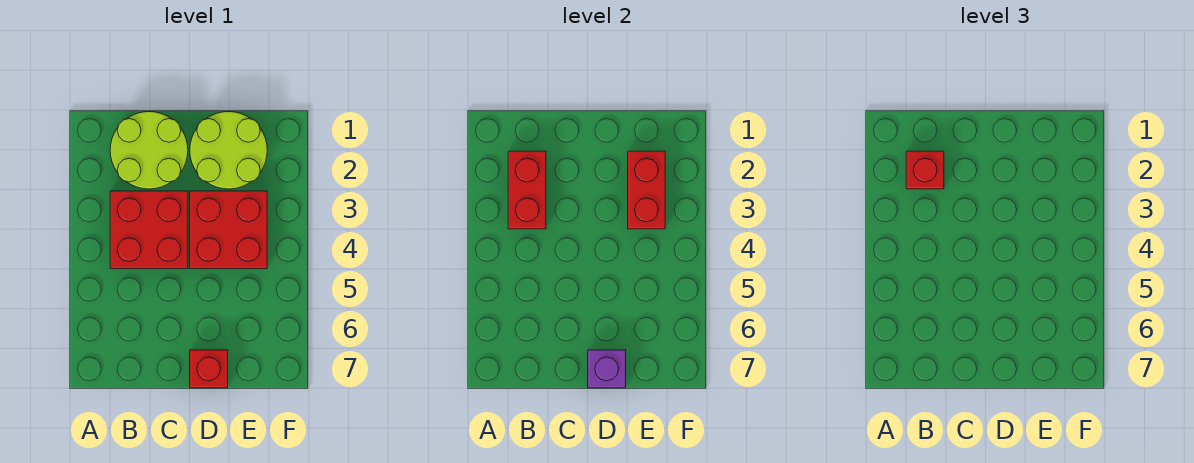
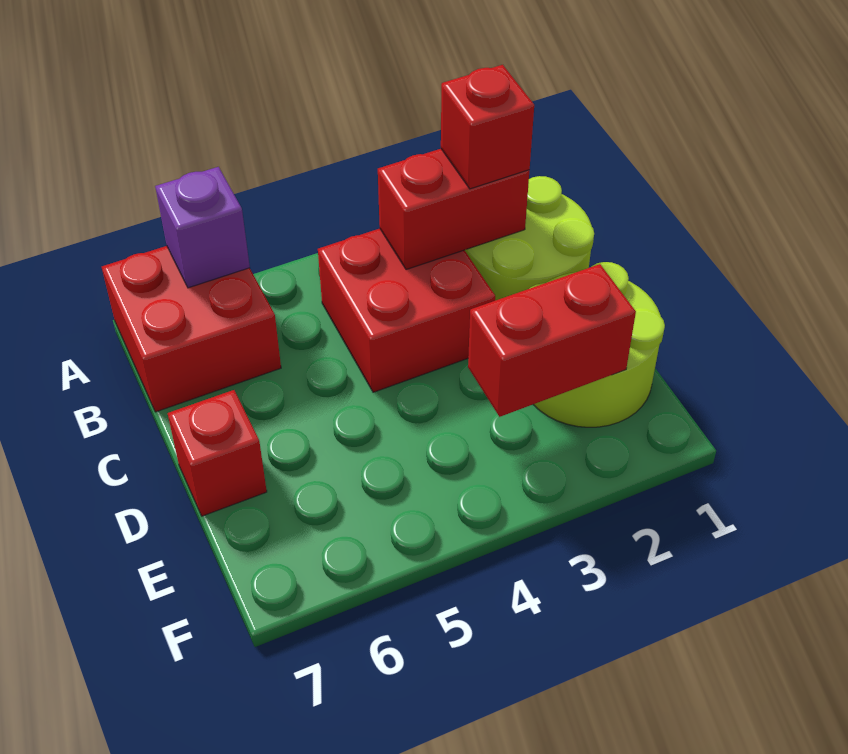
red brick D3:E4 level 1 -> red brick A6:B7 level 1
purple brick D7 level 2 -> purple brick A6 level 2

